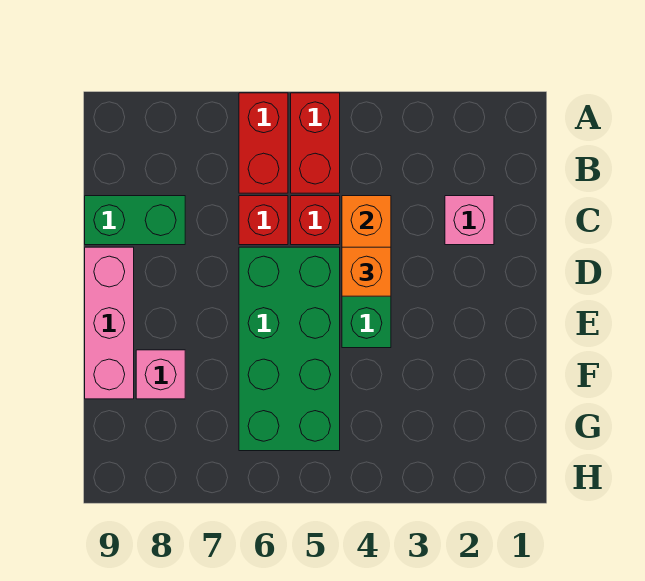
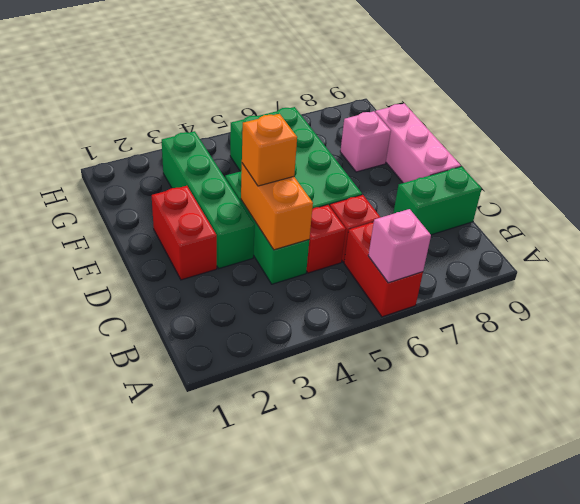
red brick A5:B5 level 1 -> red brick D2:E2 level 1
pink brick C2 level 1 -> pink brick A6 level 2
none -> green brick D3:G3 level 1

